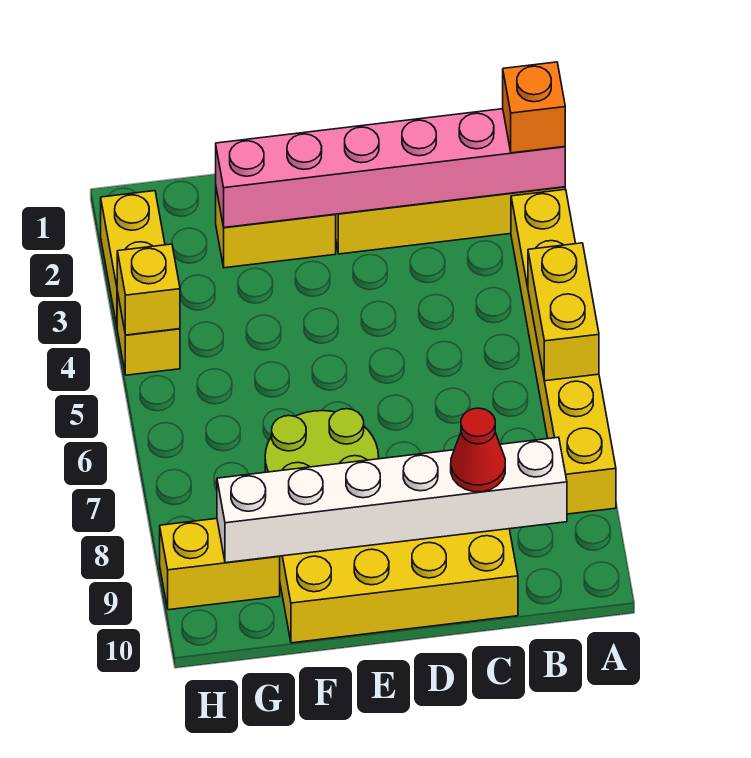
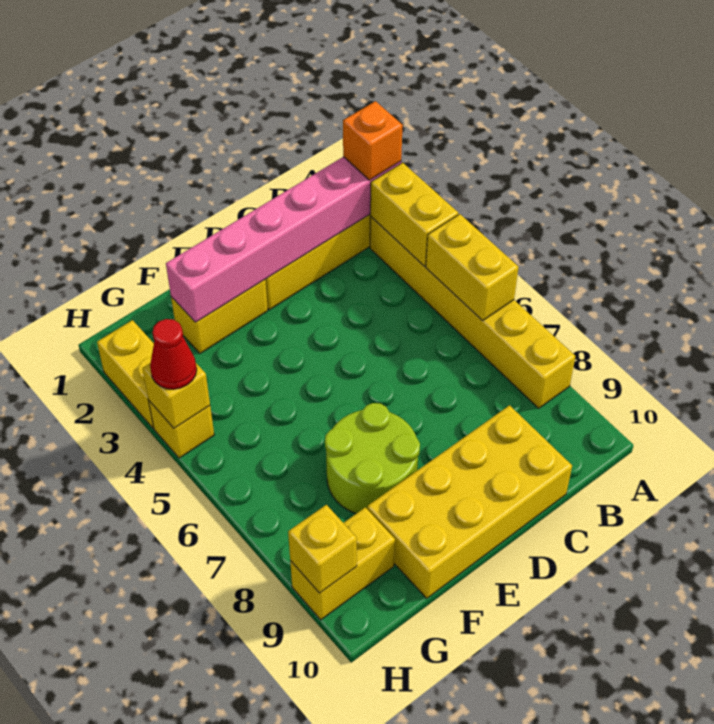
none -> yellow brick A3:A4 level 2
white brick B9:G9 level 2 -> none
red cone C9 level 3 -> red cone H4 level 3
none -> yellow brick H9 level 2

